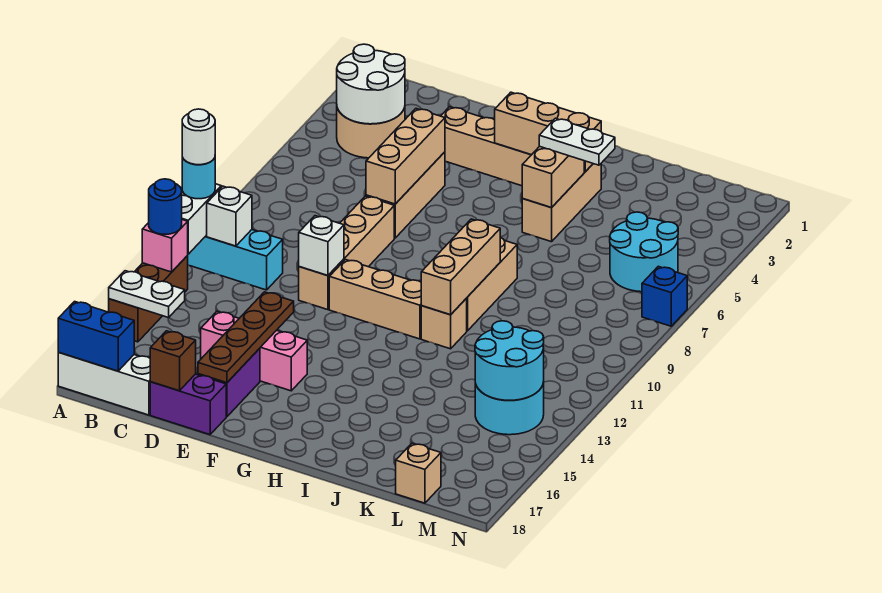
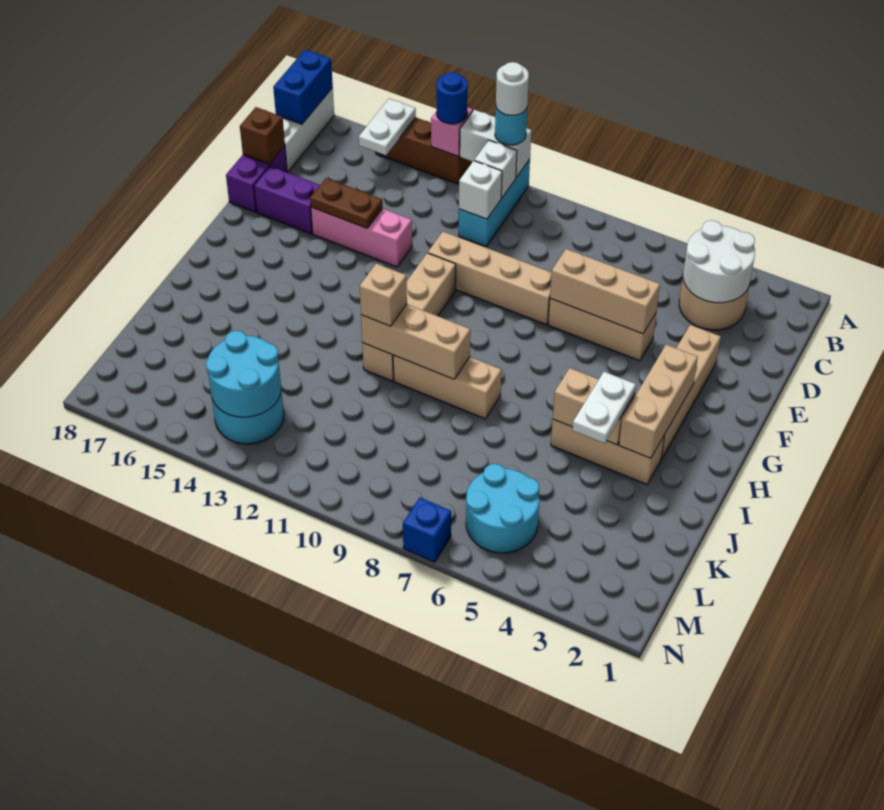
pink brick D15:F15 level 1 -> pink brick E13:E15 level 1
white brick E11 level 2 -> white brick C11 level 2
brown plate E14:E17 level 2 -> brown plate E14:E15 level 2
tan brick L18 level 1 -> tan brick I11 level 3

